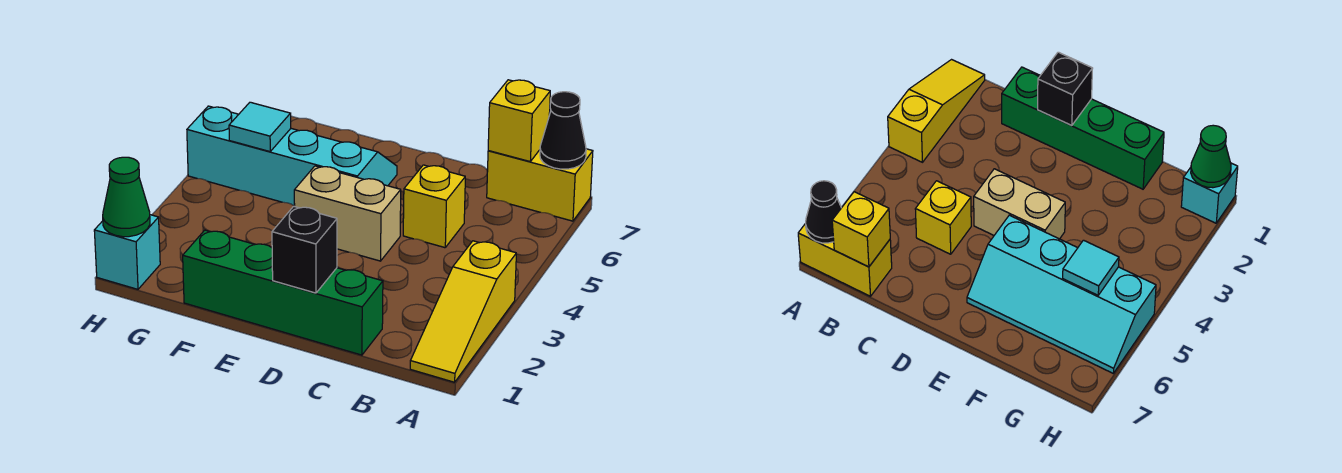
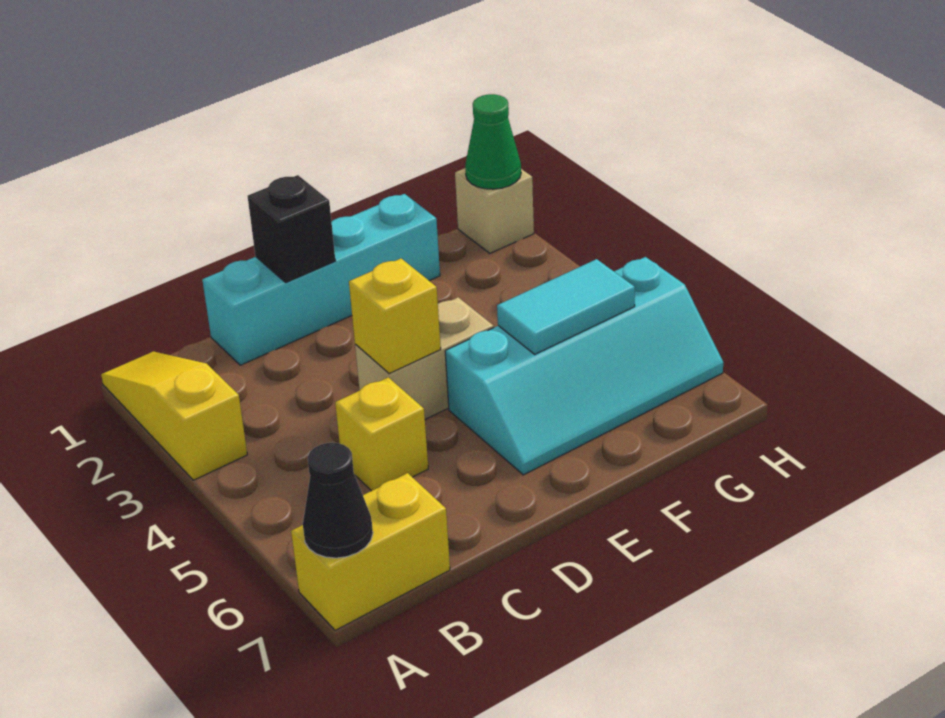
yellow brick B7 level 2 -> yellow brick D4 level 2
green brick C1:F1 level 1 -> cyan brick C1:F1 level 1
cyan tile G5 level 2 -> cyan tile F5:G5 level 2
cyan brick H1 level 1 -> tan brick H1 level 1

